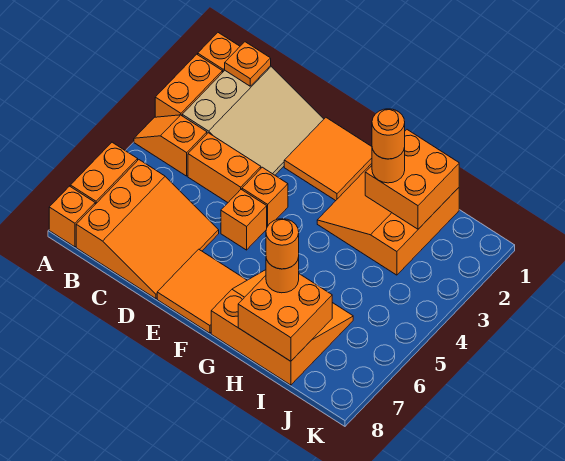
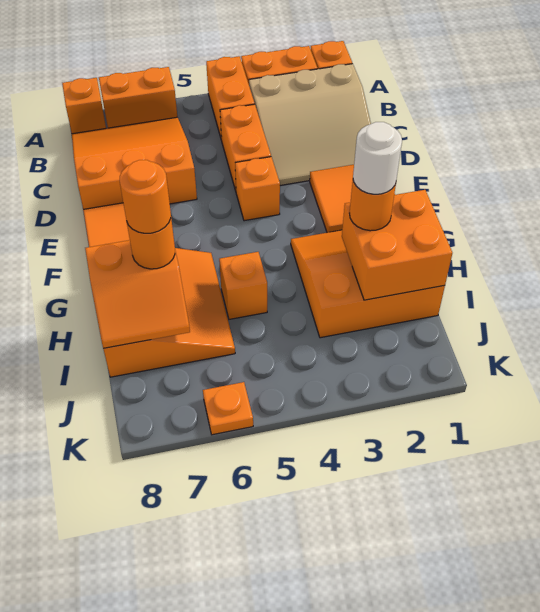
orange slope A4:B4 level 1 top B -> orange brick A4:B4 level 1
orange plate B1 level 2 -> orange plate K6 level 1
orange slope B6:D8 level 1 top B -> orange slope B6:D8 level 1 top D
orange brick E5 level 1 -> orange brick H5 level 1
orange round brick H2 level 4 -> white round brick H2 level 4
orange brick H7:I8 level 2 -> orange slope H7:I8 level 2 top H

